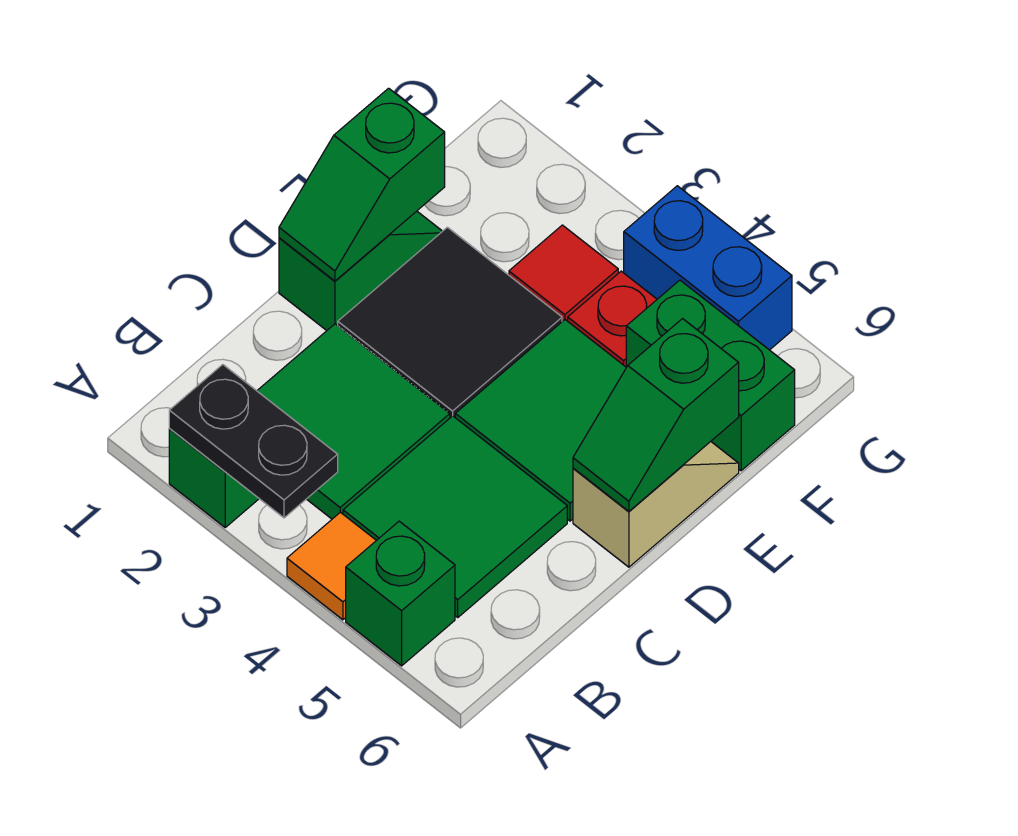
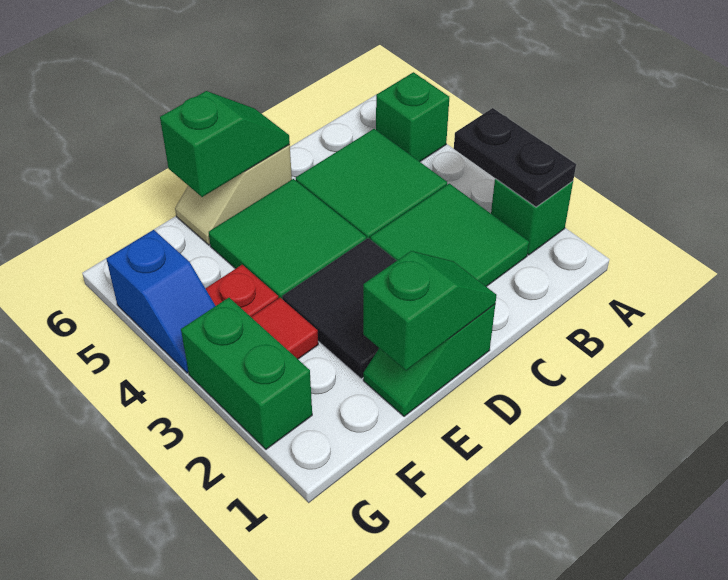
orange tile A4 level 1 -> none
green brick F5:F6 level 1 -> green brick G2:G3 level 1
blue brick G4:G5 level 1 -> blue slope G4:G5 level 1 top 5

